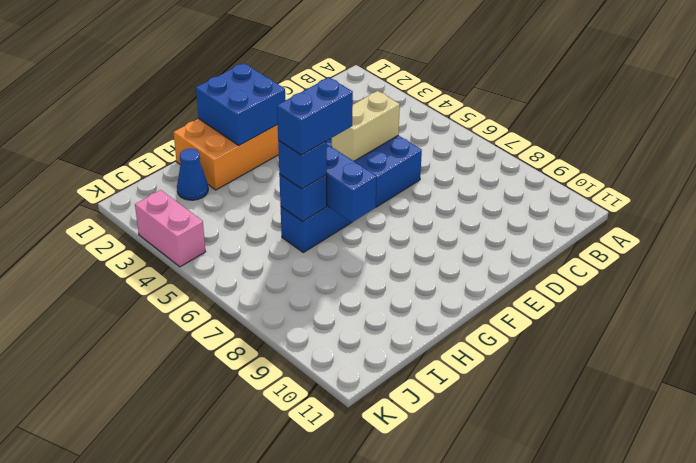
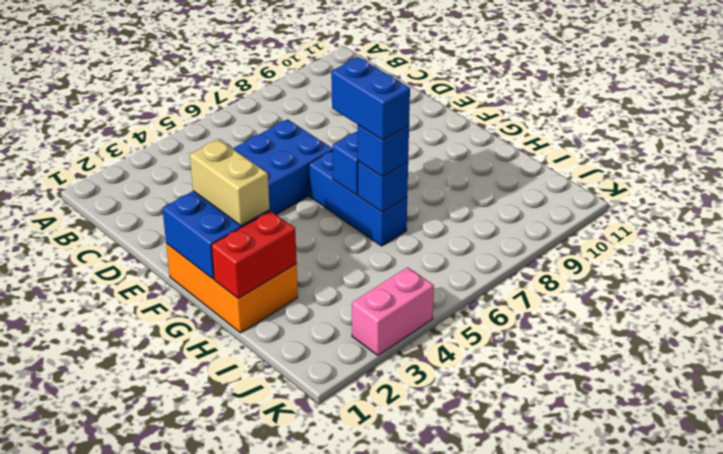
tan brick D5:E5 level 2 -> tan brick F2:G2 level 3
none -> red brick H1:H2 level 2
blue cone I2 level 1 -> none

